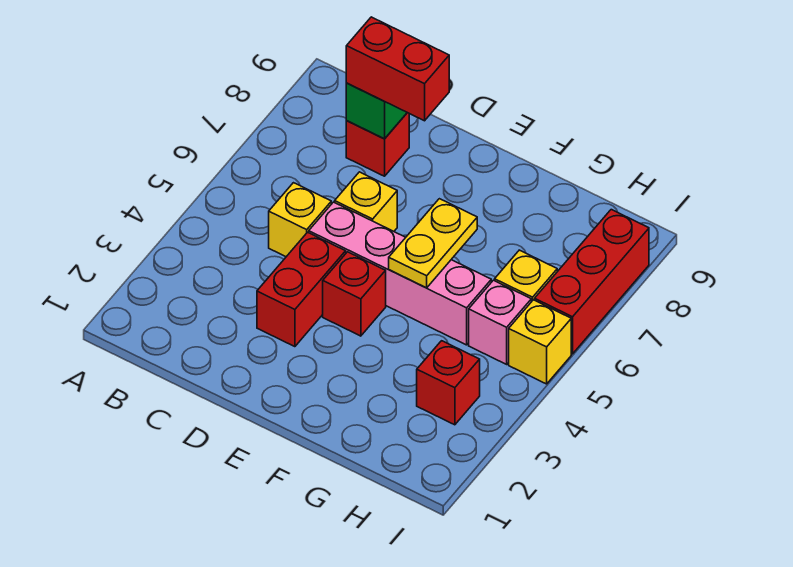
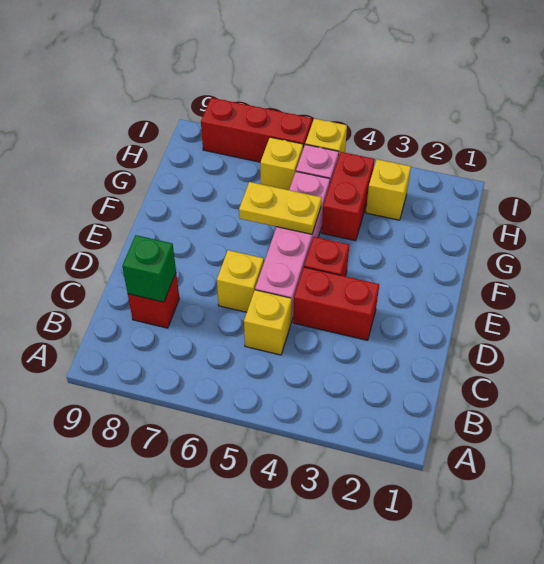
red brick C8:D8 level 3 -> red brick G4:H4 level 1
red brick H3 level 1 -> yellow brick H3 level 1

